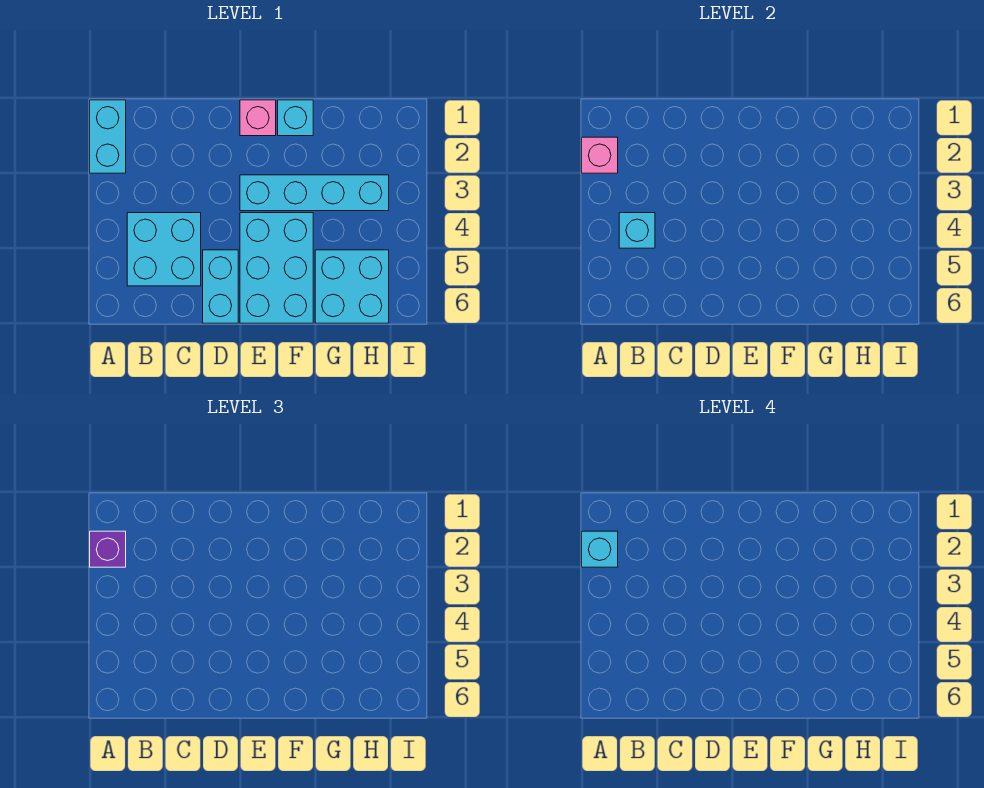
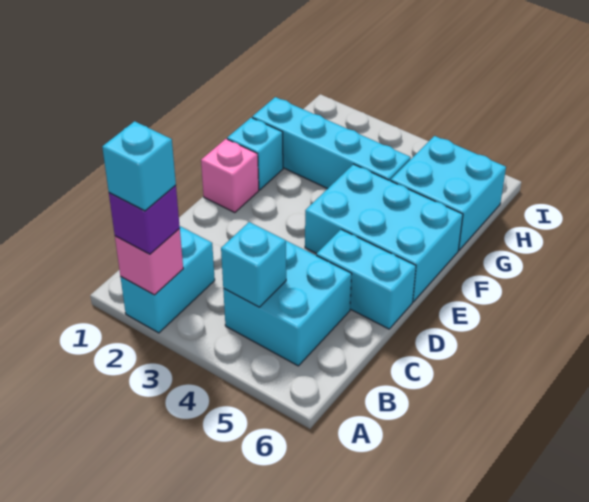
cyan brick A1:A2 level 1 -> cyan brick A2:B2 level 1
cyan brick E3:H3 level 1 -> cyan brick G1:G4 level 1

